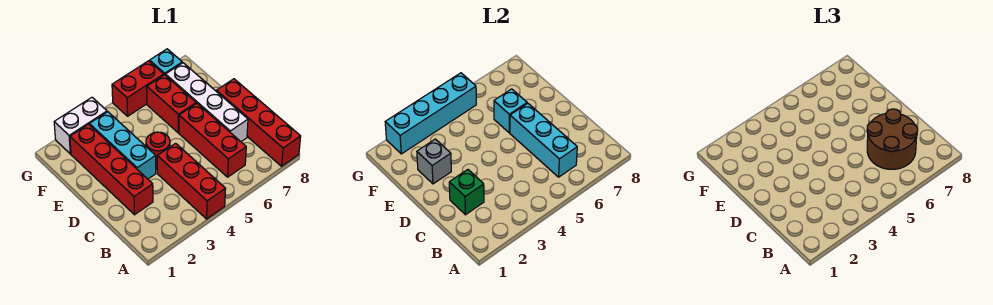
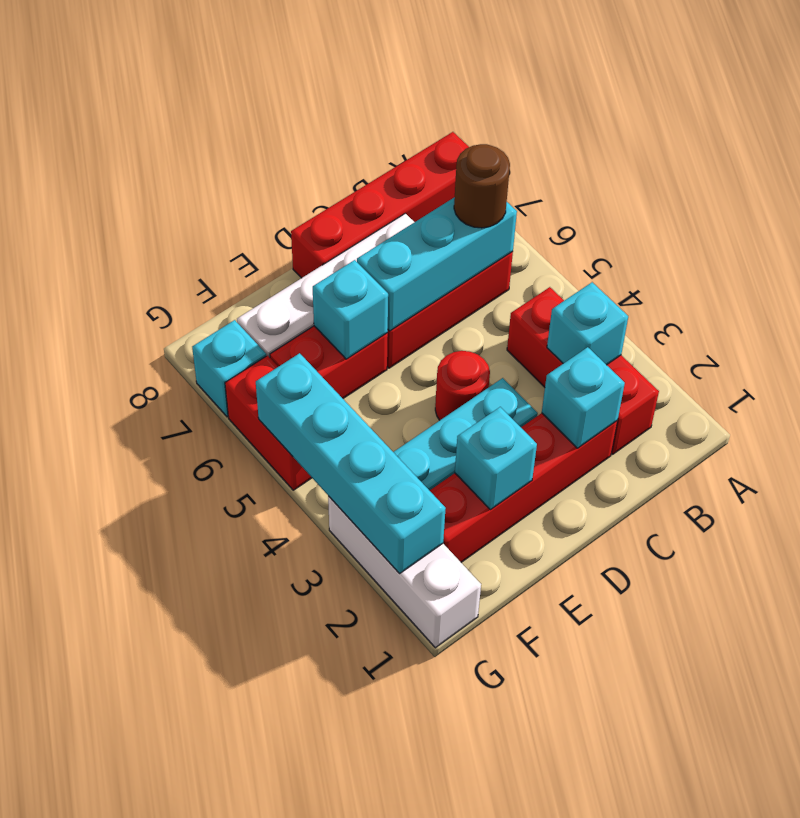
red brick A4:C4 level 1 -> red brick B2:B4 level 1
none -> cyan brick B3 level 2
brown round brick B6:C7 level 3 -> brown round brick B6 level 3
green brick C2 level 2 -> cyan brick C2 level 2
grey brick E2 level 2 -> cyan brick E2 level 2
white brick G2:G3 level 1 -> white brick G1:G3 level 1

